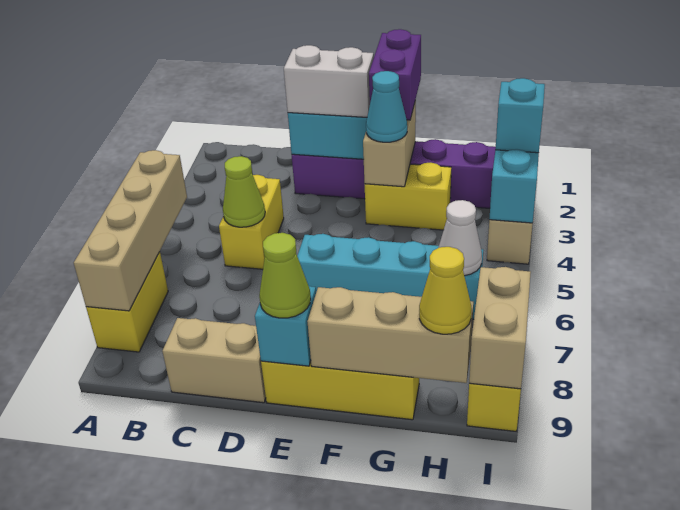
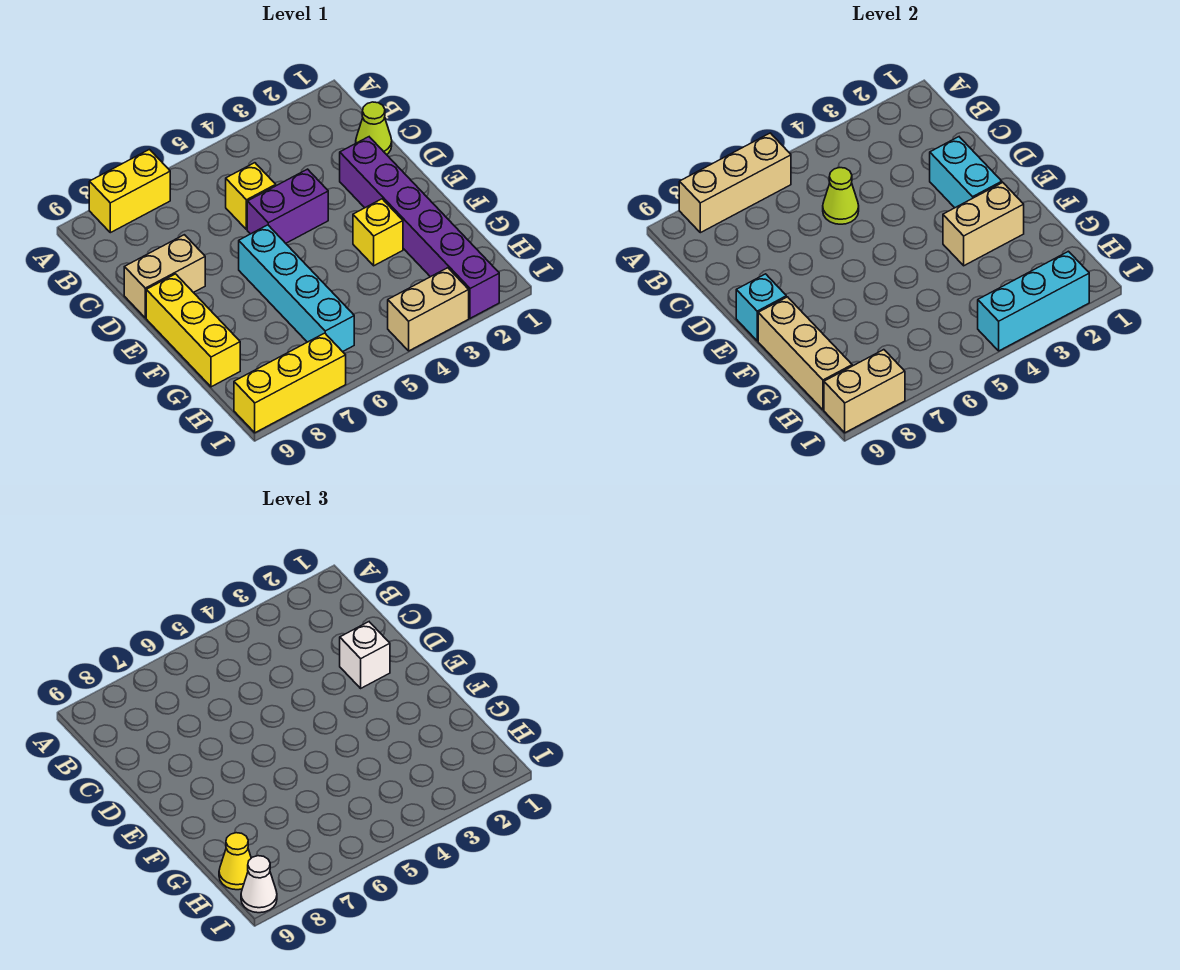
tan brick A5:A8 level 2 -> tan brick A6:A8 level 2
yellow brick C4:C5 level 1 -> yellow brick C5 level 1
tan brick C9:D9 level 1 -> tan brick D8:D9 level 1
white brick D2:E2 level 3 -> white brick D2 level 3
lime cone E9 level 3 -> lime cone C1 level 1
purple brick F1:F2 level 3 -> purple brick D4:D5 level 1
yellow brick F3:G3 level 1 -> yellow brick F3 level 1
cyan cone F3 level 3 -> none
white cone H6 level 2 -> white cone I9 level 3
cyan brick I3 level 3 -> none

